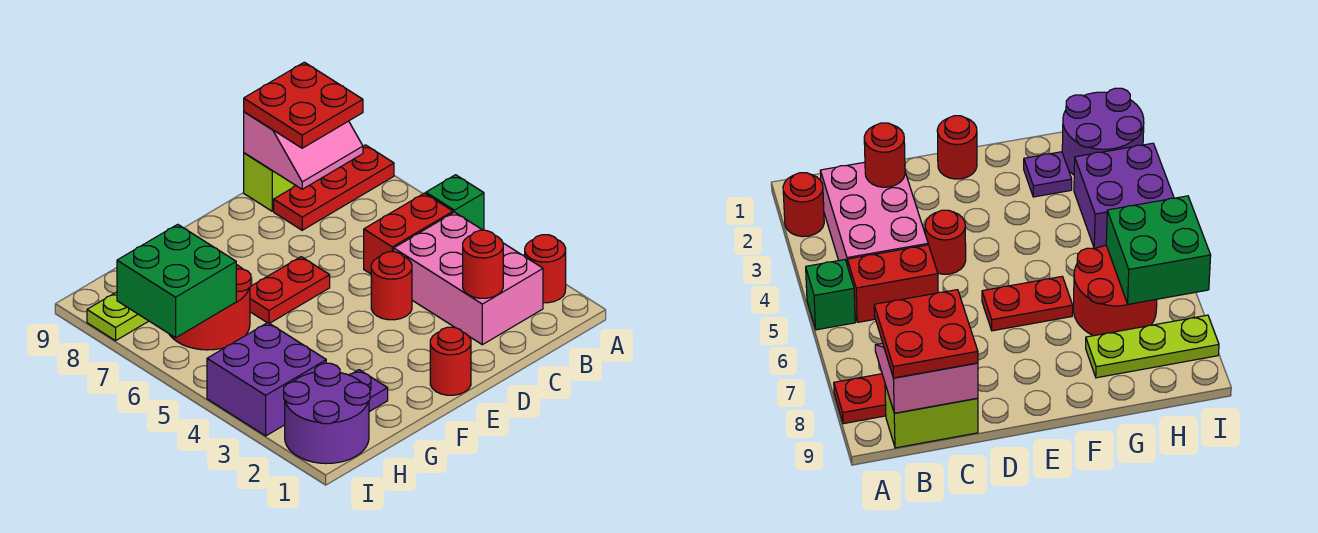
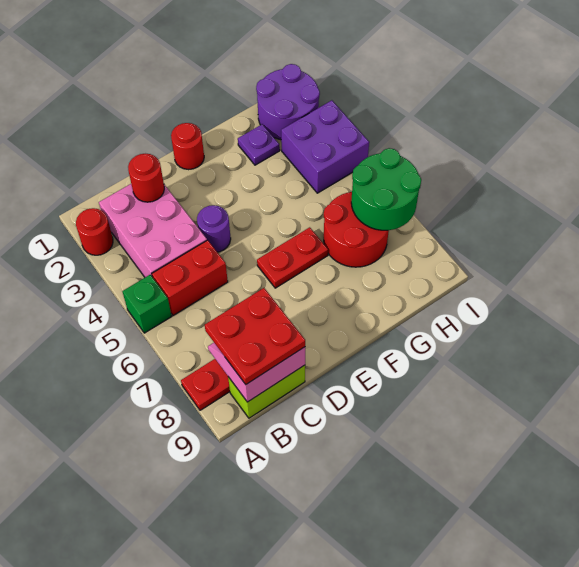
red round brick D4 level 1 -> purple round brick D4 level 1
lime plate G8:I8 level 1 -> none
green brick H6:I7 level 2 -> green round brick H6:I7 level 2

